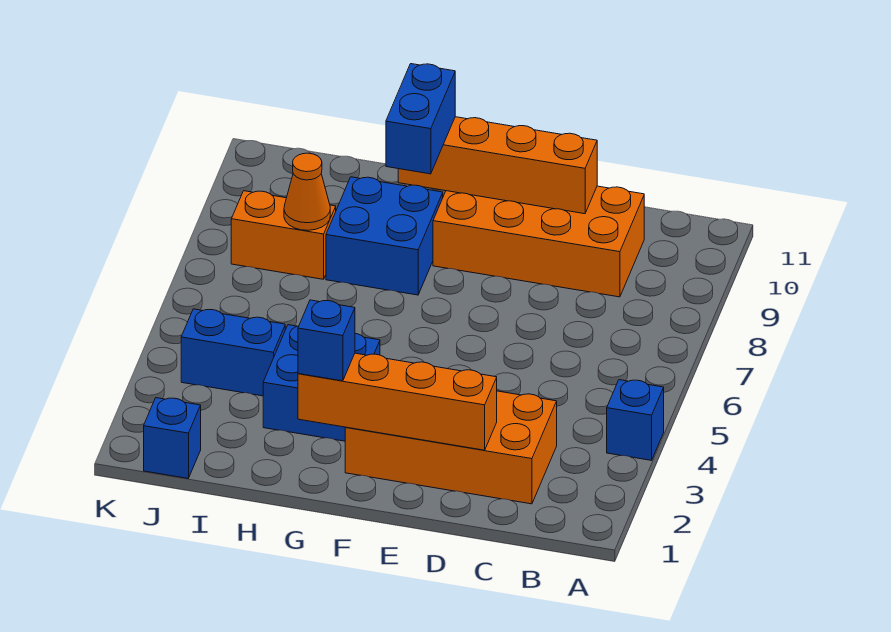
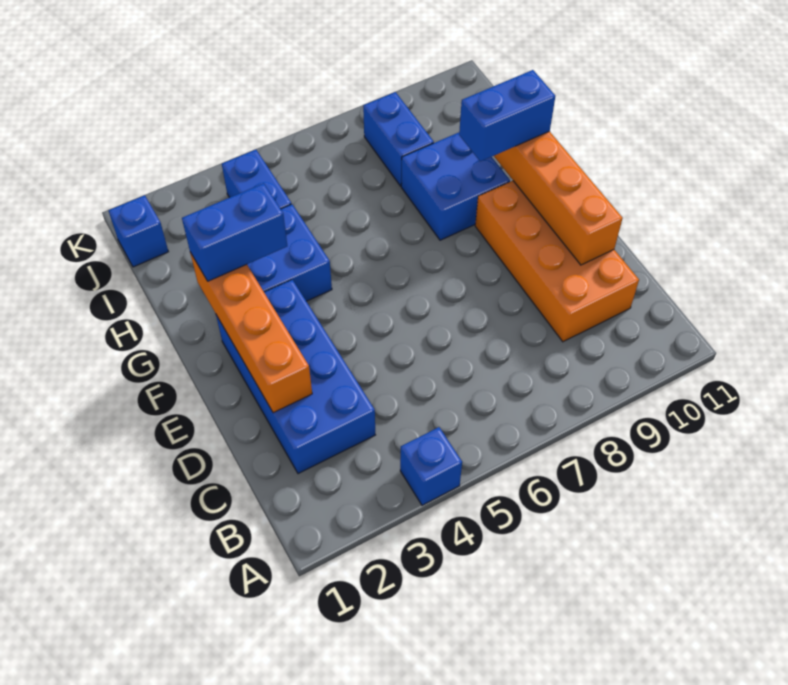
orange brick C2:F3 level 1 -> blue brick C2:F3 level 1
blue brick G2 level 3 -> blue brick G2:G3 level 3
orange brick I8:J8 level 1 -> blue brick I8:J8 level 1
orange cone I8 level 2 -> none

